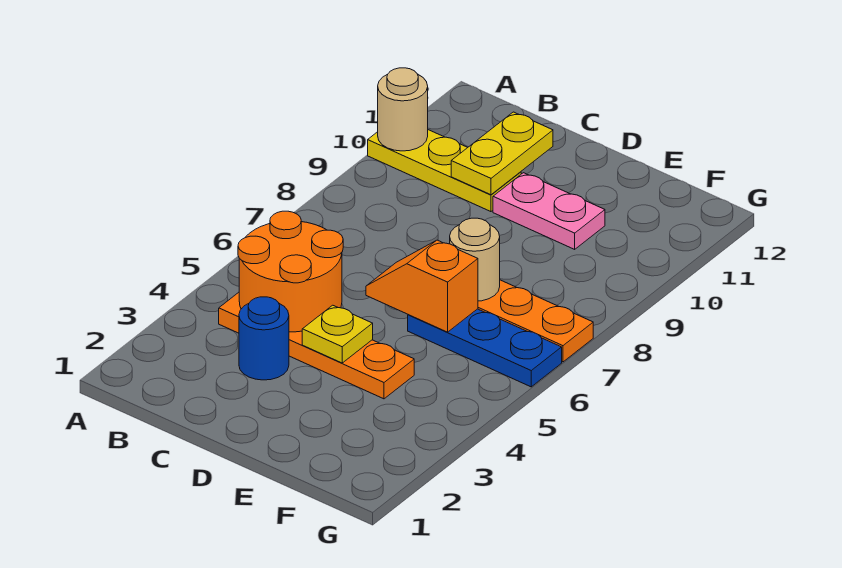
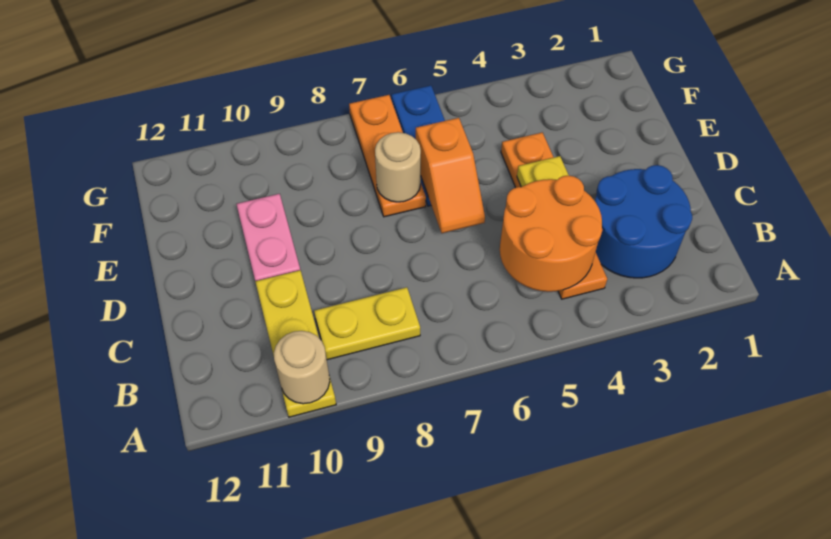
blue round brick C3 level 1 -> blue round brick B2:C3 level 1
yellow plate C10:C11 level 2 -> yellow plate B8:B9 level 1

